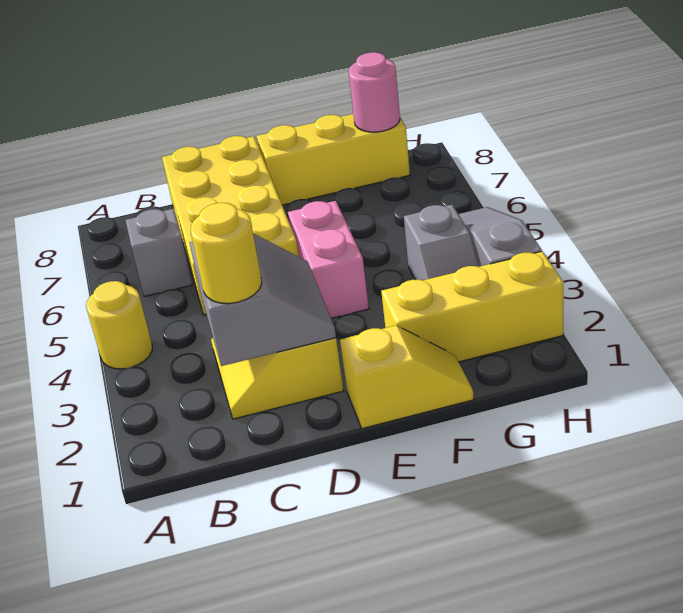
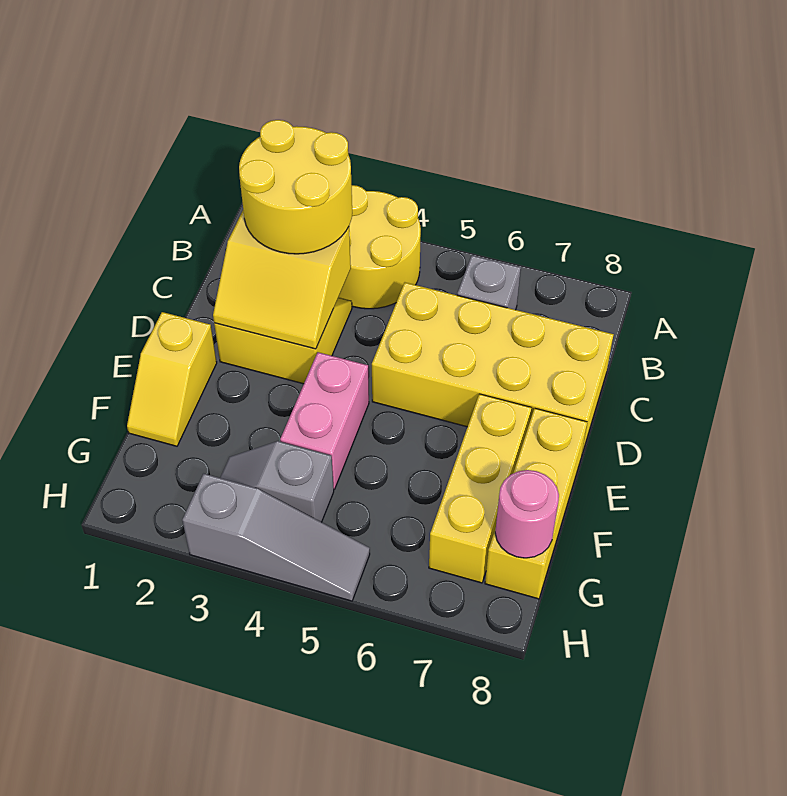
yellow round brick A4 level 1 -> yellow round brick A3:B4 level 1
grey slope C2:D3 level 2 top C -> yellow slope C2:D3 level 2 top C
yellow round brick C2 level 3 -> yellow round brick B2:C3 level 3
pink brick E4:E5 level 1 -> pink brick E4:F4 level 1
yellow brick F2:H2 level 1 -> yellow brick E7:G7 level 1

